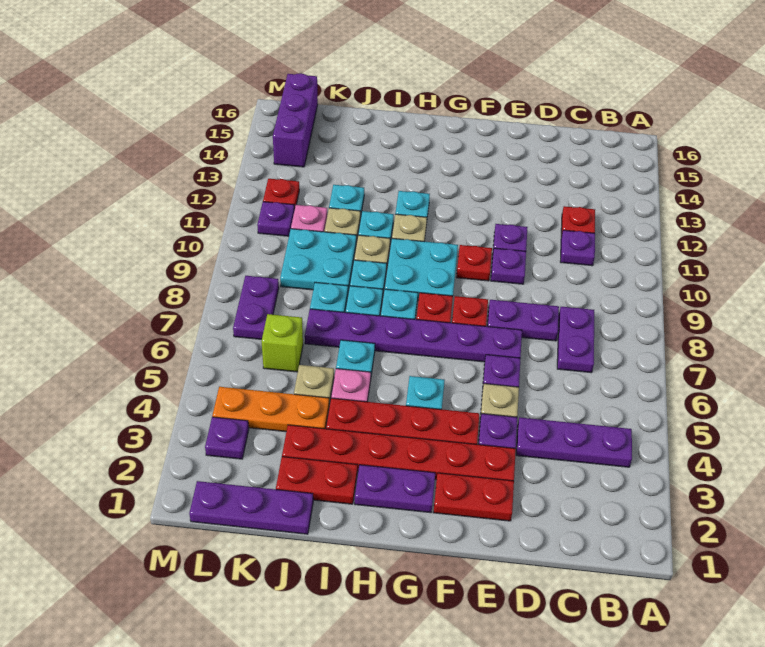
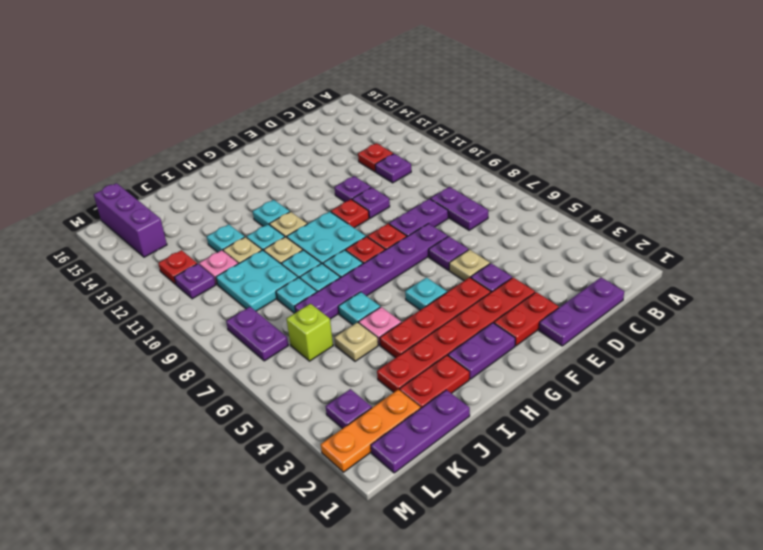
purple plate B4:D4 level 1 -> purple plate C1:E1 level 1
orange plate J4:L4 level 1 -> orange plate K2:M2 level 1

